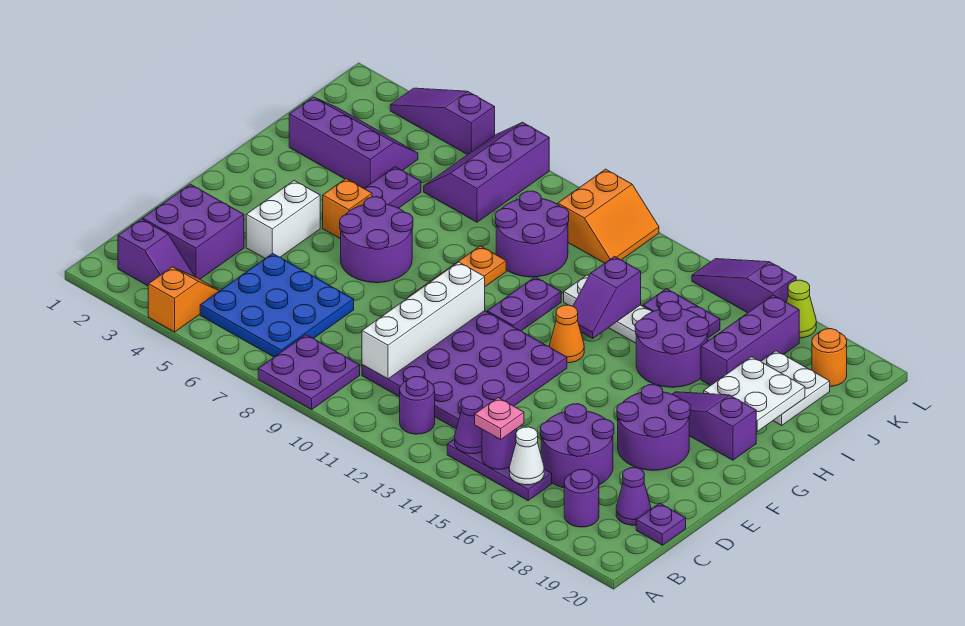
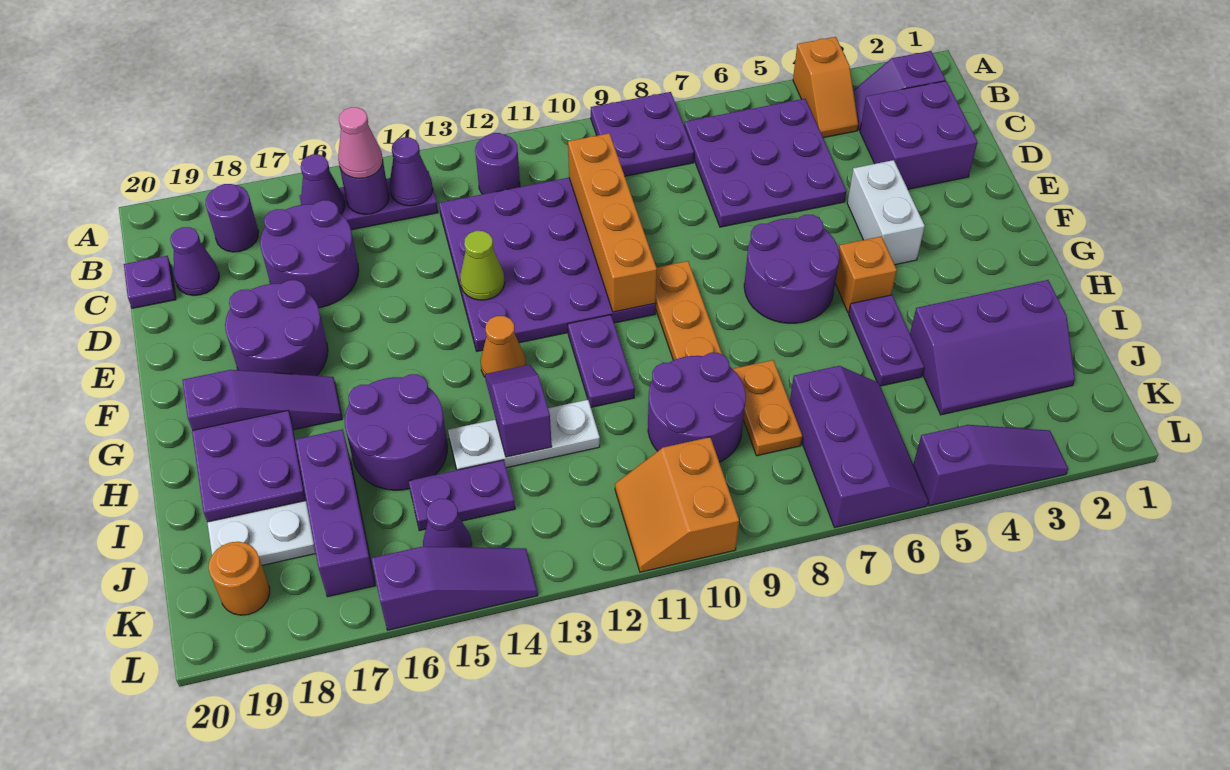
blue plate B5:D7 level 1 -> purple plate B5:D7 level 1
pink plate B15 level 3 -> pink cone B15 level 3
white cone B16 level 2 -> purple cone B16 level 2
white brick C10:F10 level 2 -> orange brick C10:F10 level 2
white plate H18:I19 level 2 -> purple plate H18:I19 level 2
none -> orange plate I8:J8 level 1
none -> purple cone K15 level 1
lime cone L17 level 1 -> lime cone E13 level 2

